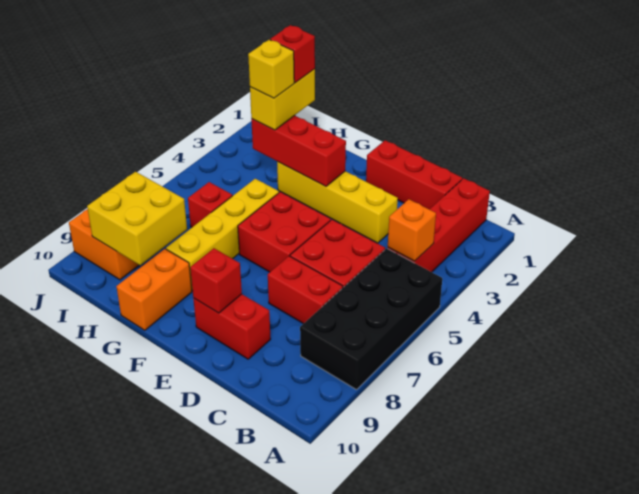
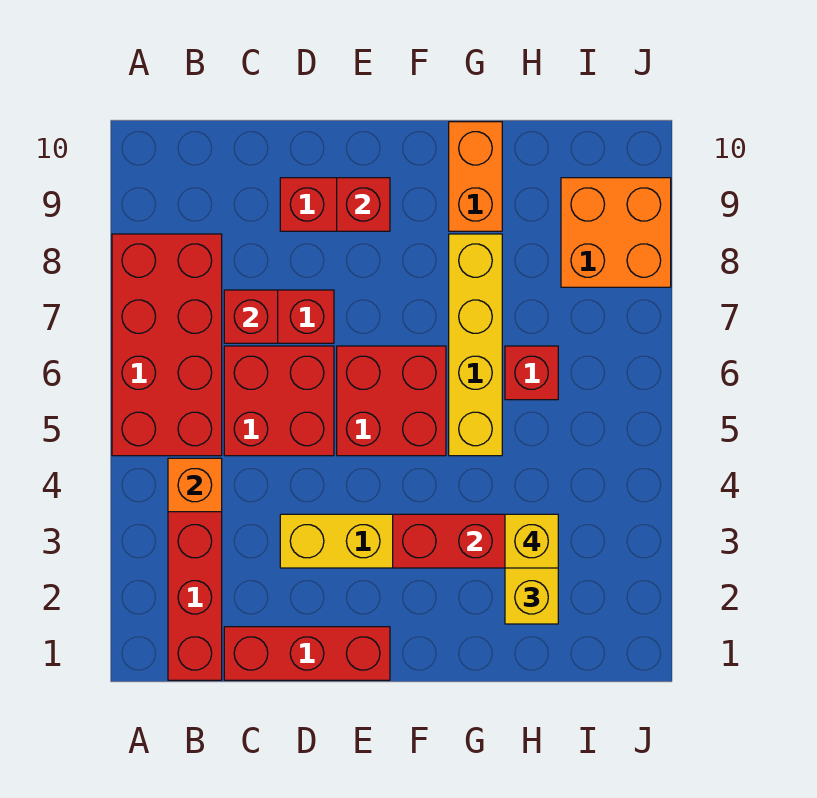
black brick A5:B8 level 1 -> red brick A5:B8 level 1
red brick H2 level 4 -> red brick C7 level 2
yellow brick H8:I9 level 2 -> none

